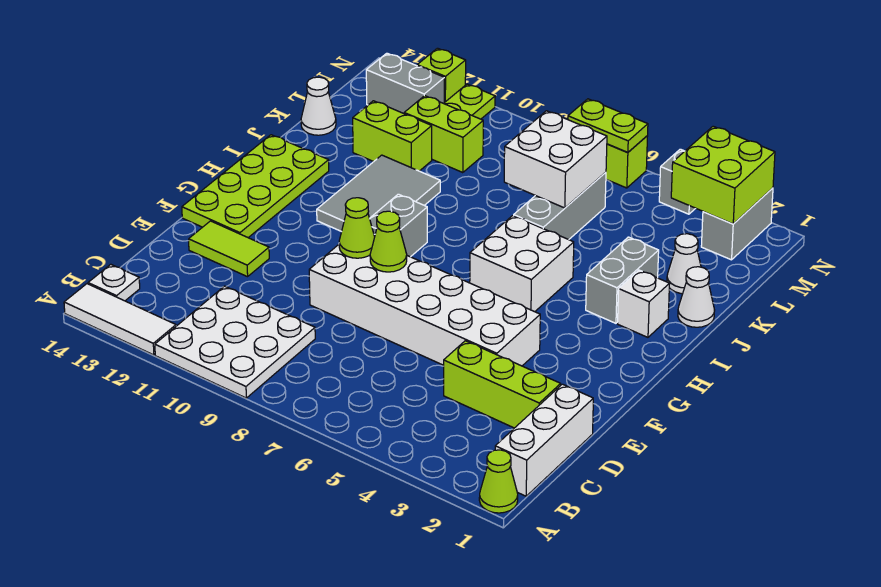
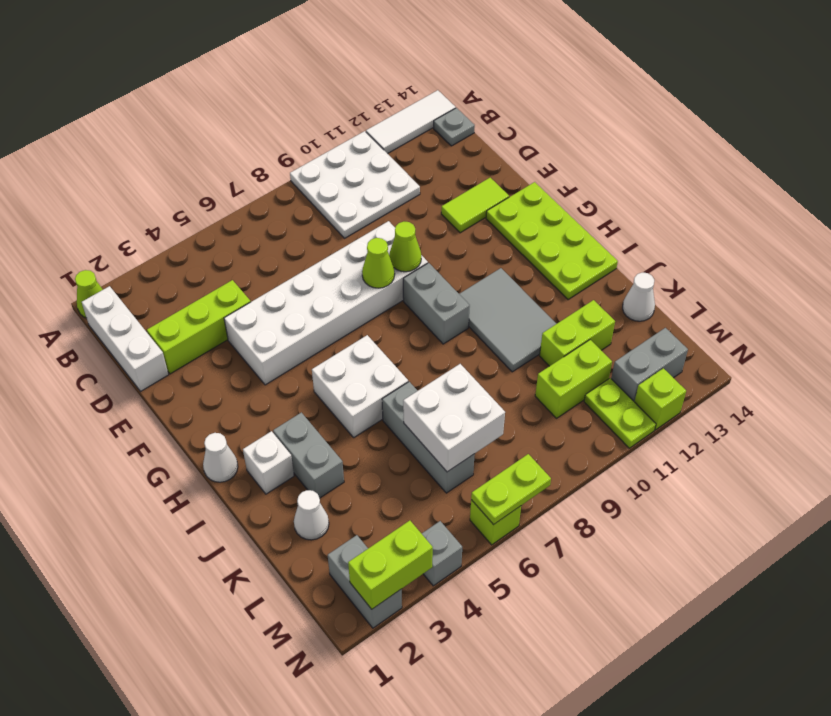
white plate B14 level 1 -> grey plate B14 level 1
white cone J1 level 1 -> white cone H1 level 1
lime brick M2:N3 level 2 -> lime brick N2:N3 level 2

